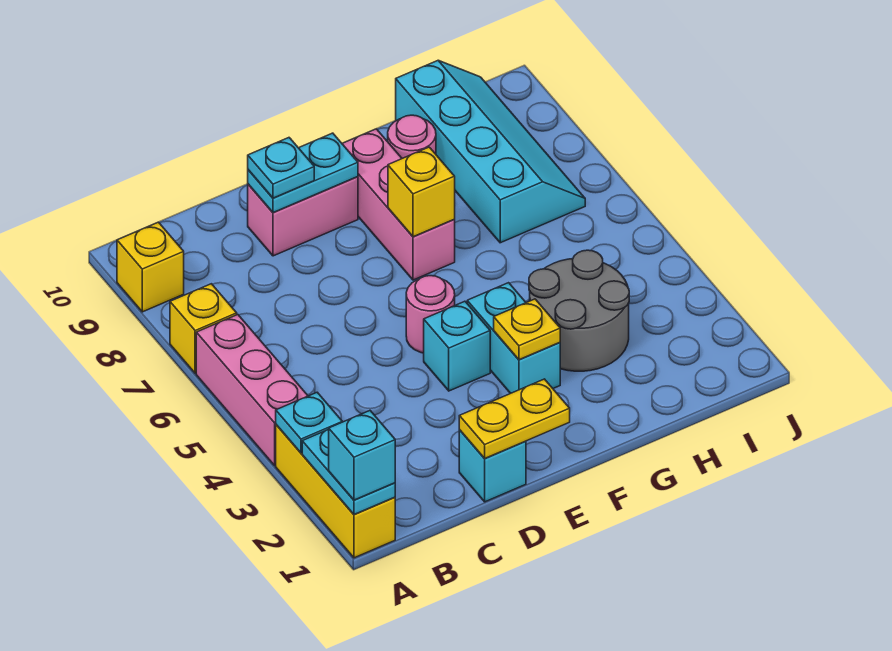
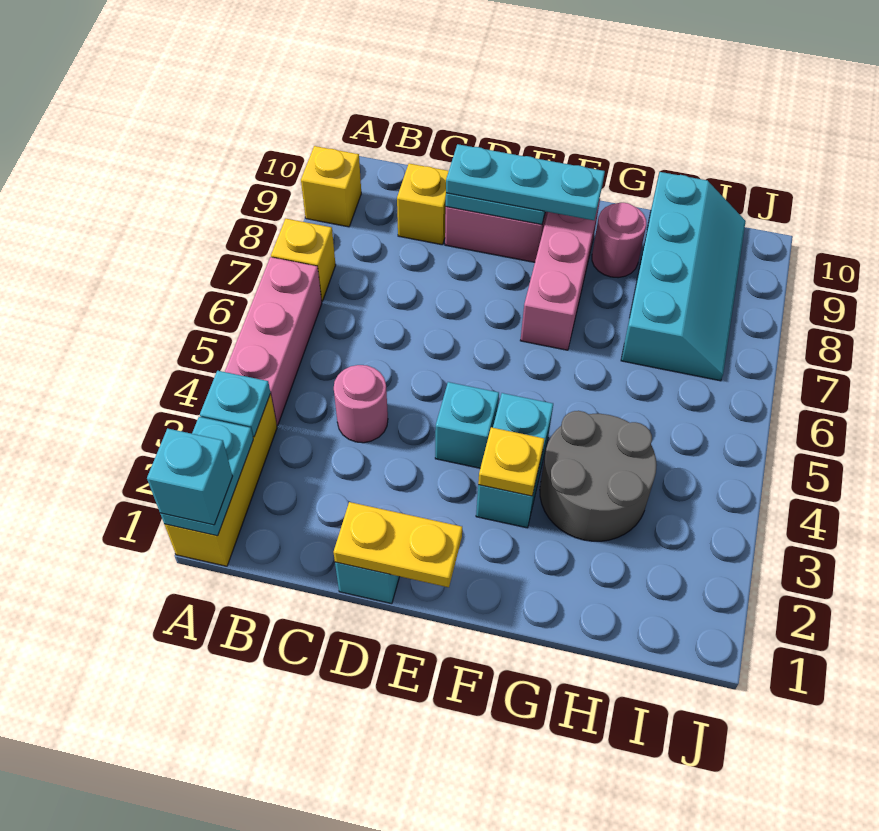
cyan plate D9 level 3 -> cyan plate D9:F9 level 3
pink round brick E5 level 1 -> pink round brick C4 level 1
yellow brick F7 level 2 -> yellow brick C9 level 1

